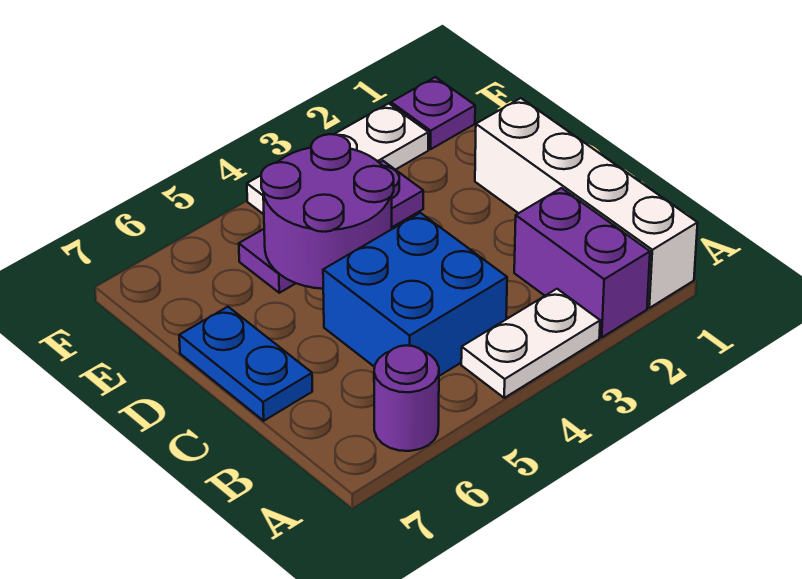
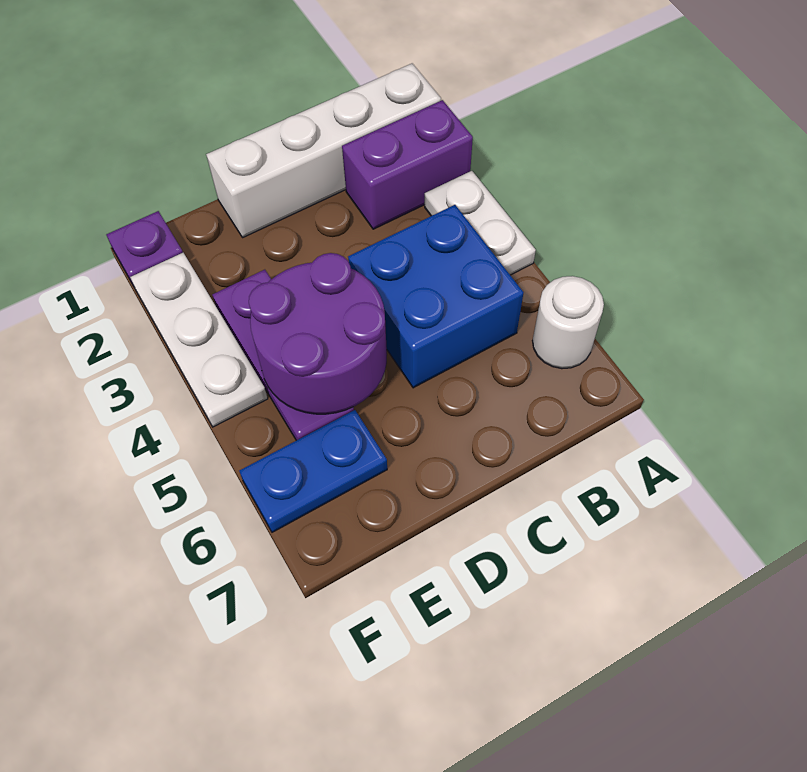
purple round brick A6 level 1 -> white round brick A6 level 1
blue plate C7:D7 level 1 -> blue plate E6:F6 level 1

